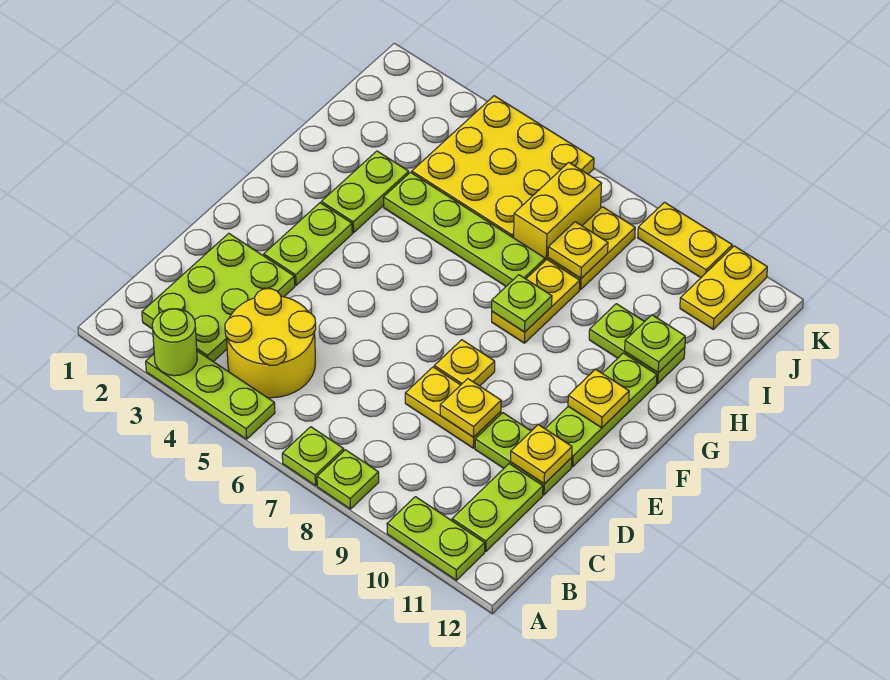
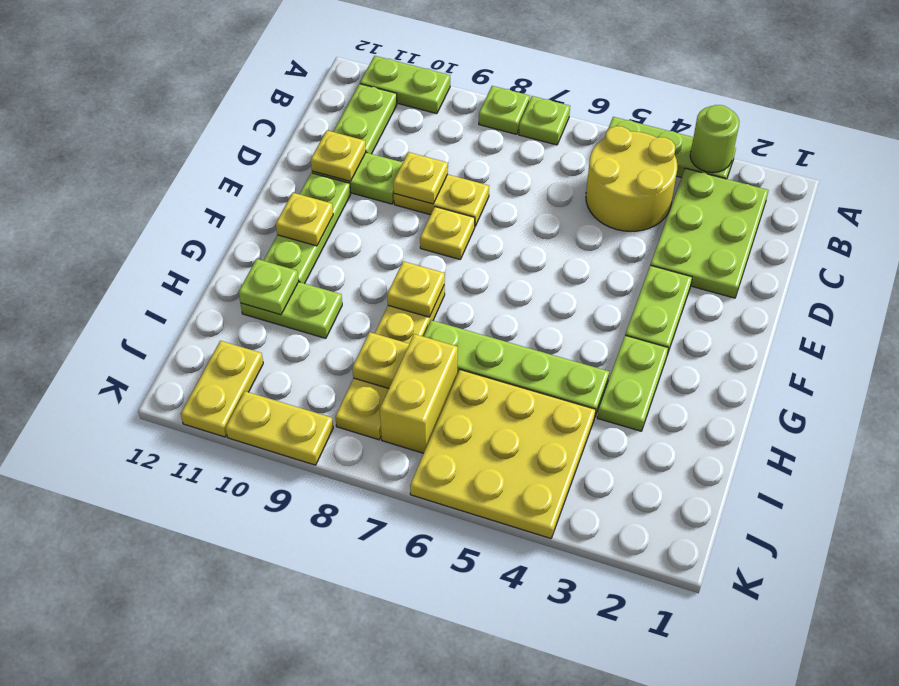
lime plate G8 level 2 -> yellow plate G8 level 2

